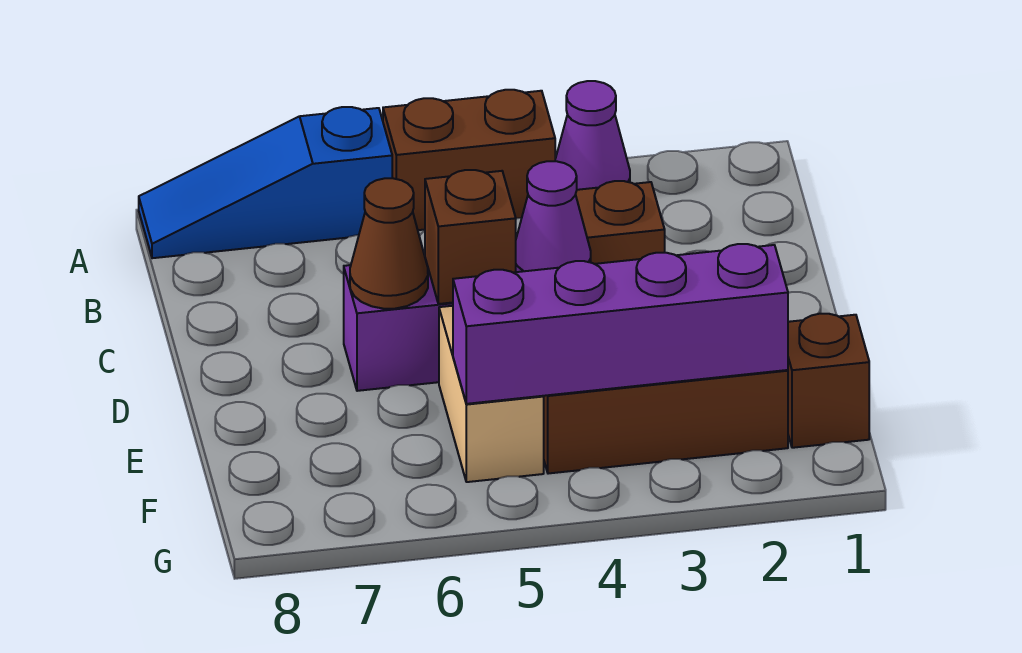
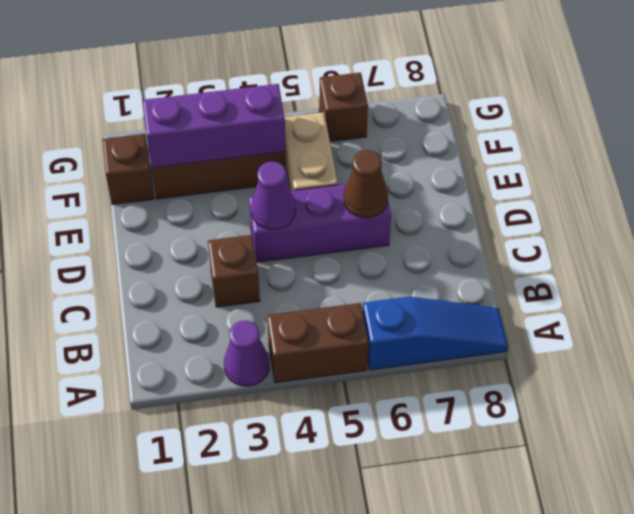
brown brick D5 level 2 -> brown brick G6 level 1
purple brick F2:F5 level 2 -> purple brick F2:F4 level 2

